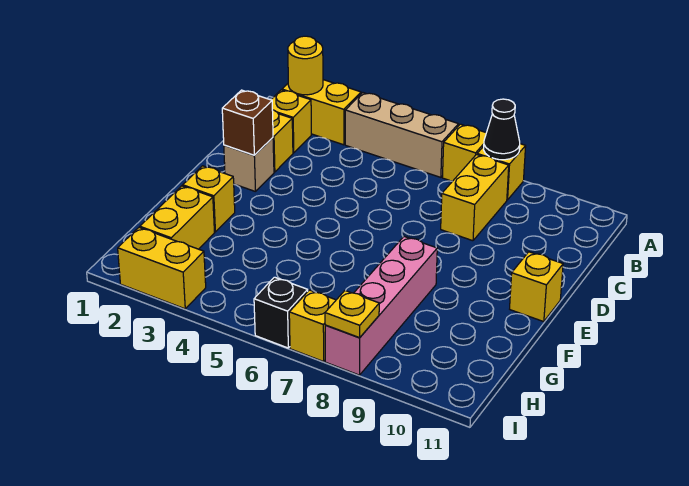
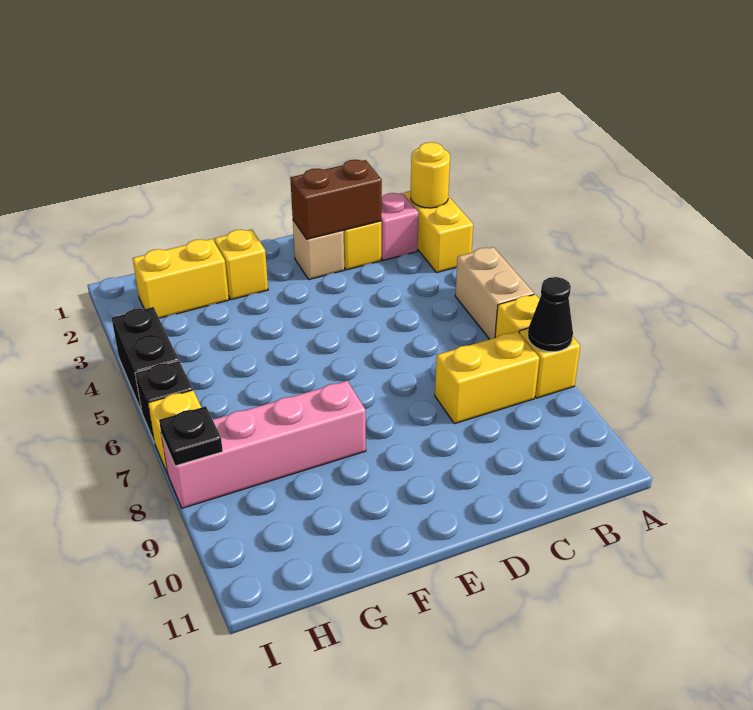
tan brick A4:A6 level 1 -> tan brick A5:A6 level 1
yellow brick B2 level 1 -> pink brick B2 level 1
brown brick D2 level 2 -> brown brick C2:D2 level 2
yellow brick E11 level 1 -> none
yellow brick I2:I3 level 1 -> none
none -> black brick I4:I5 level 1
yellow plate I8 level 2 -> black plate I8 level 2

